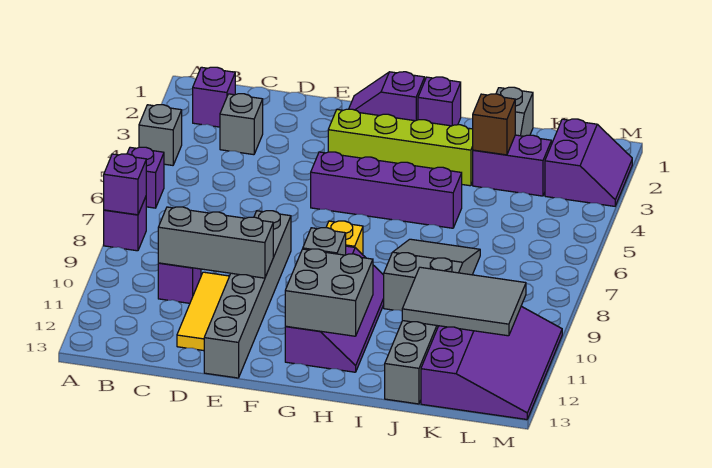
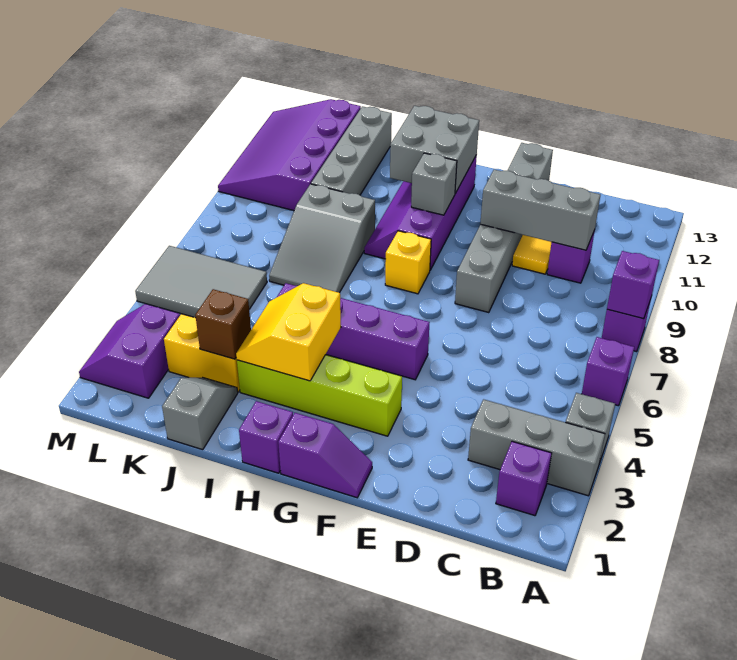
grey brick C3 level 1 -> grey brick A3:C3 level 1
none -> yellow slope H3:I4 level 2 top H
purple brick J3:K3 level 1 -> yellow brick J3:K3 level 1
grey tile J10:L11 level 2 -> grey tile K5:M6 level 1

